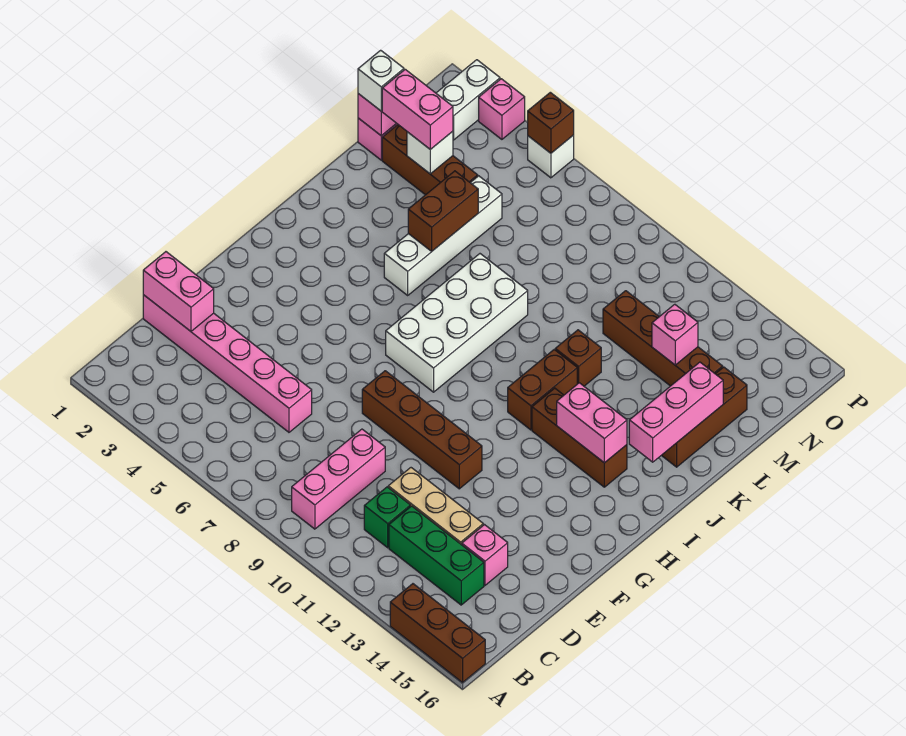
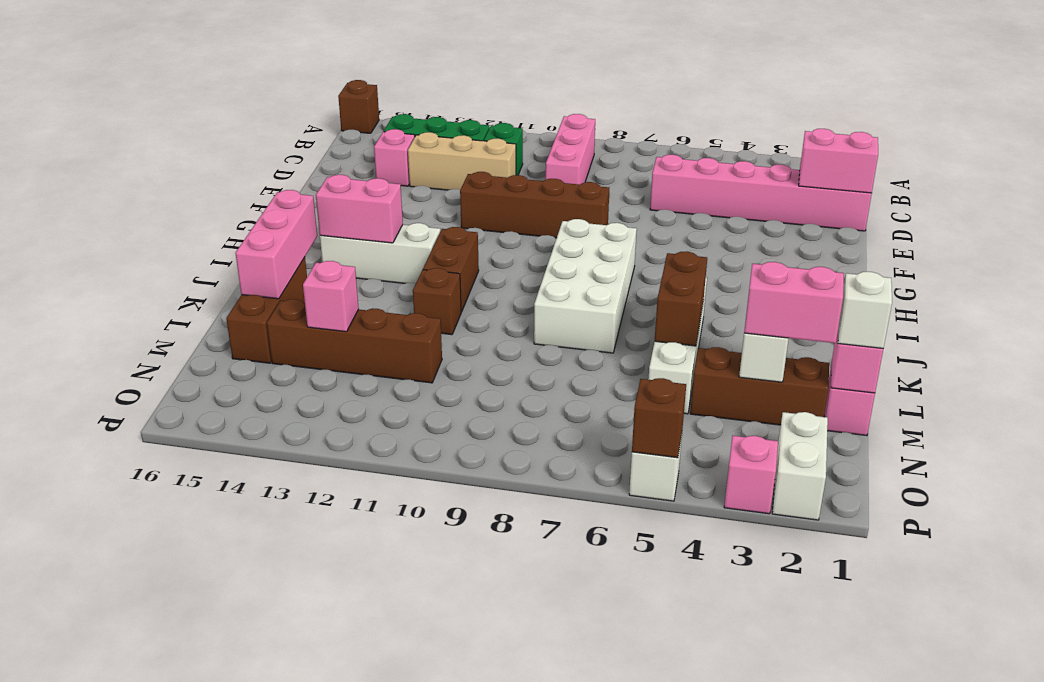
brown brick A14:A16 level 1 -> brown brick A16 level 1
brown brick I12:I14 level 1 -> white brick I12:I14 level 1

